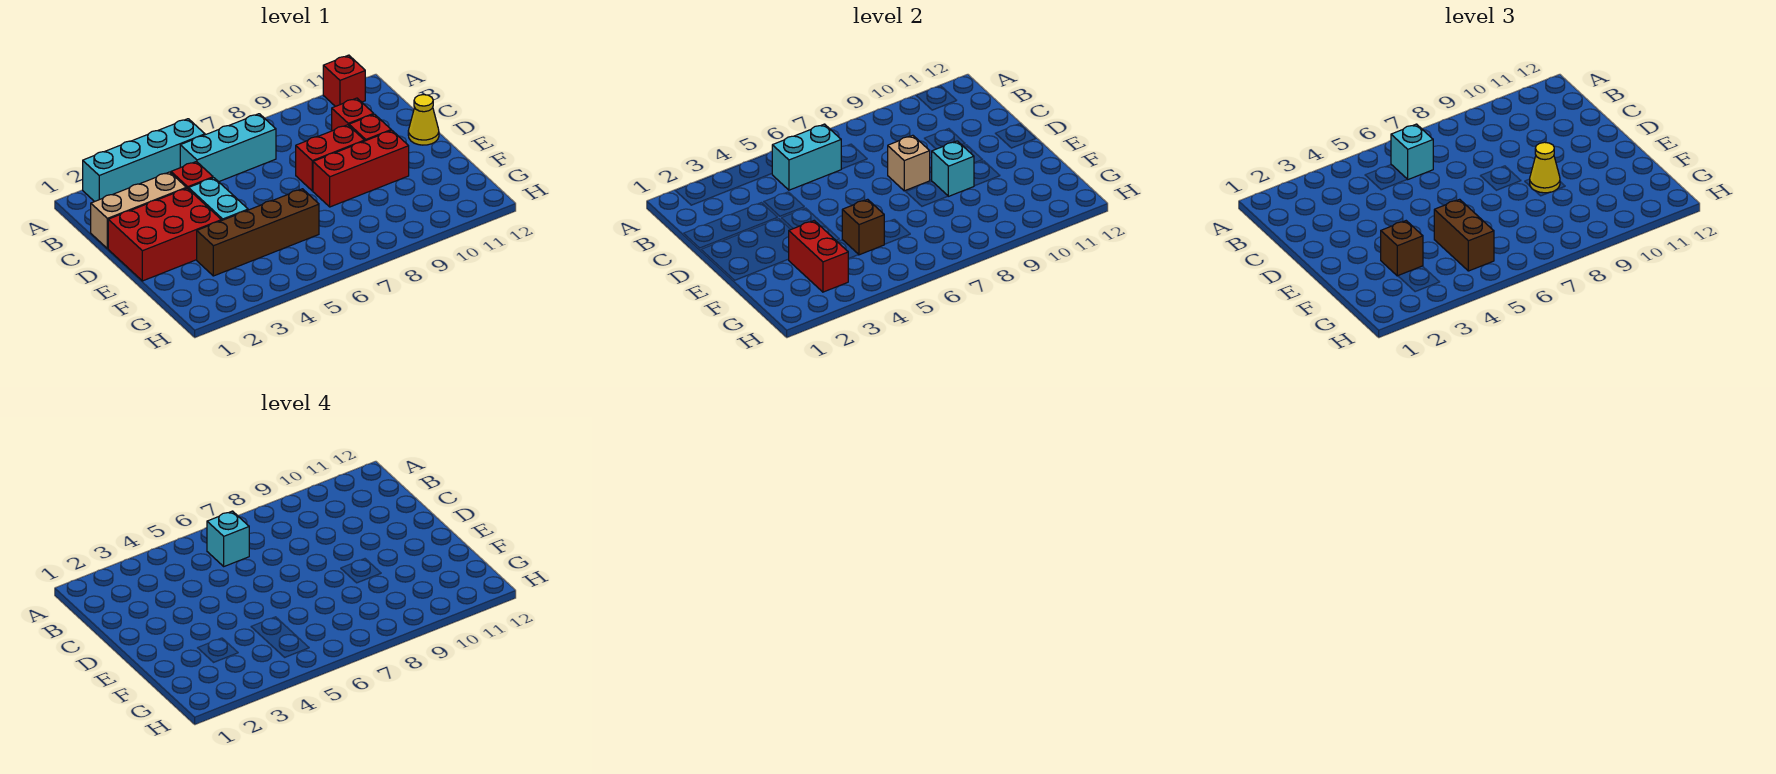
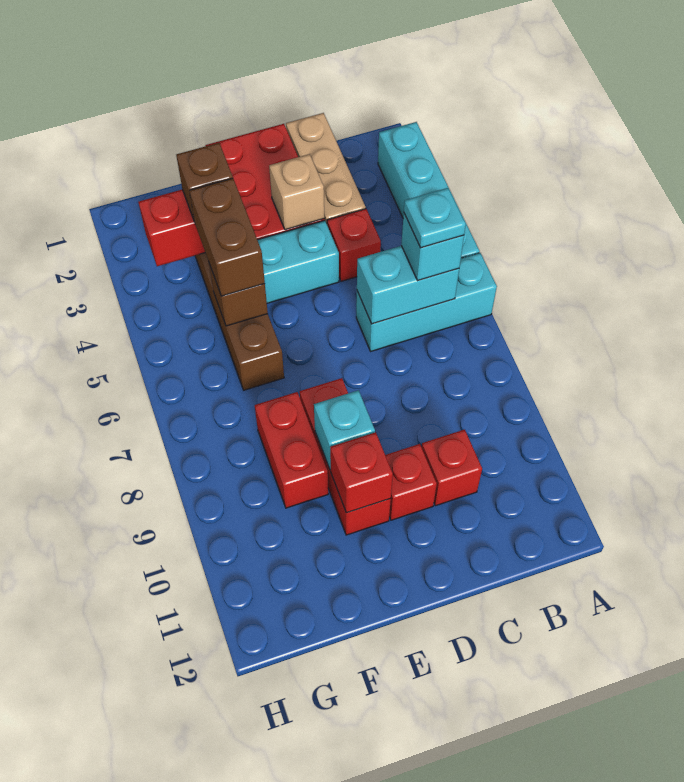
red brick A11 level 1 -> red brick E10 level 2
cyan brick B5:B7 level 1 -> cyan brick A6:C6 level 1
cyan brick B5:B6 level 2 -> cyan brick B6:C6 level 2
cyan brick B6 level 4 -> cyan plate B6 level 4
red brick D8:D9 level 1 -> red brick F8:F9 level 1
tan brick D8 level 2 -> tan brick D3 level 2
yellow cone D12 level 1 -> none
yellow cone E9 level 3 -> none
brown brick F5:G5 level 3 -> brown brick F4:F5 level 3

